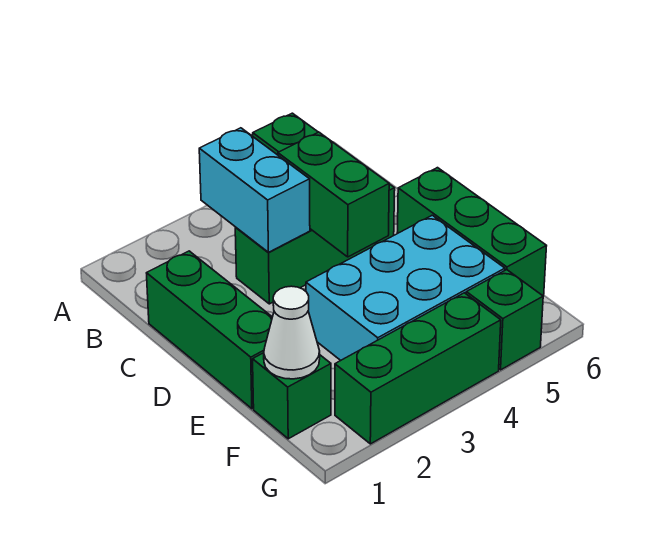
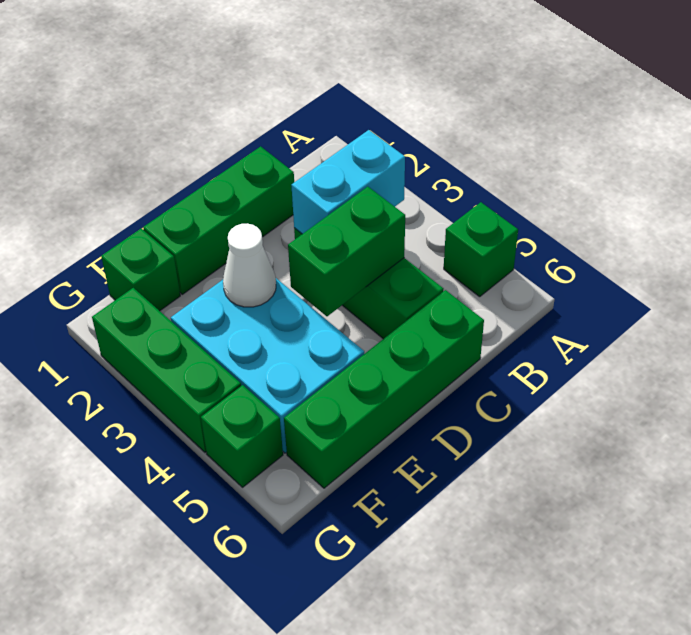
green brick D6:F6 level 1 -> green brick C6:F6 level 1
white cone F1 level 2 -> white cone E3 level 2

